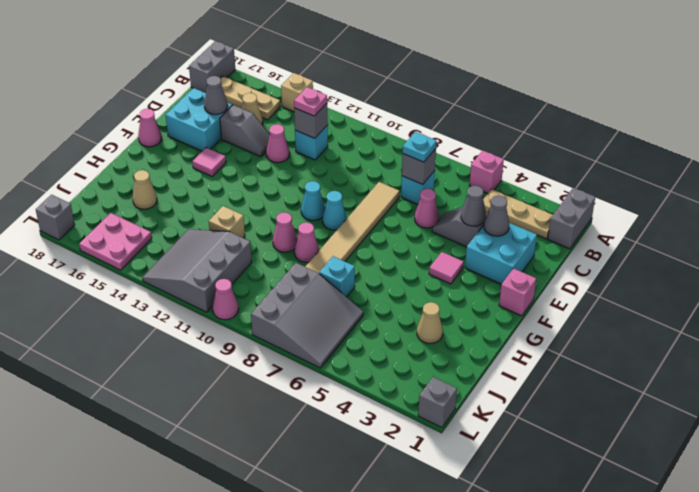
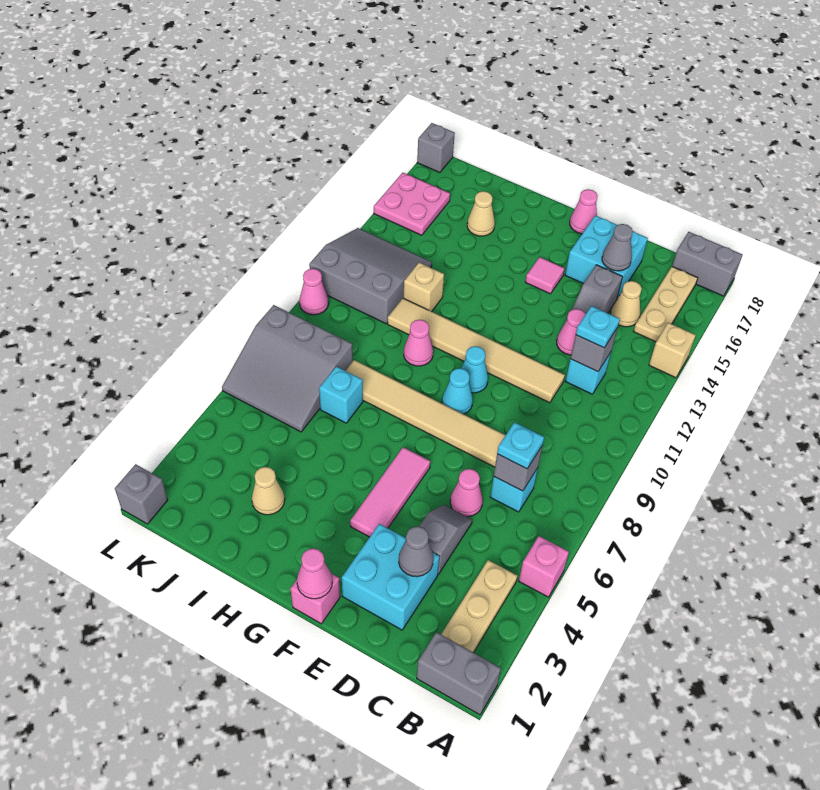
pink plate C12 level 3 -> cyan plate C12 level 3
grey cone D4 level 2 -> none
none -> tan tile D11:I11 level 1
pink tile F4 level 1 -> pink tile F4:F6 level 1
pink cone H9 level 1 -> pink cone F1 level 2

